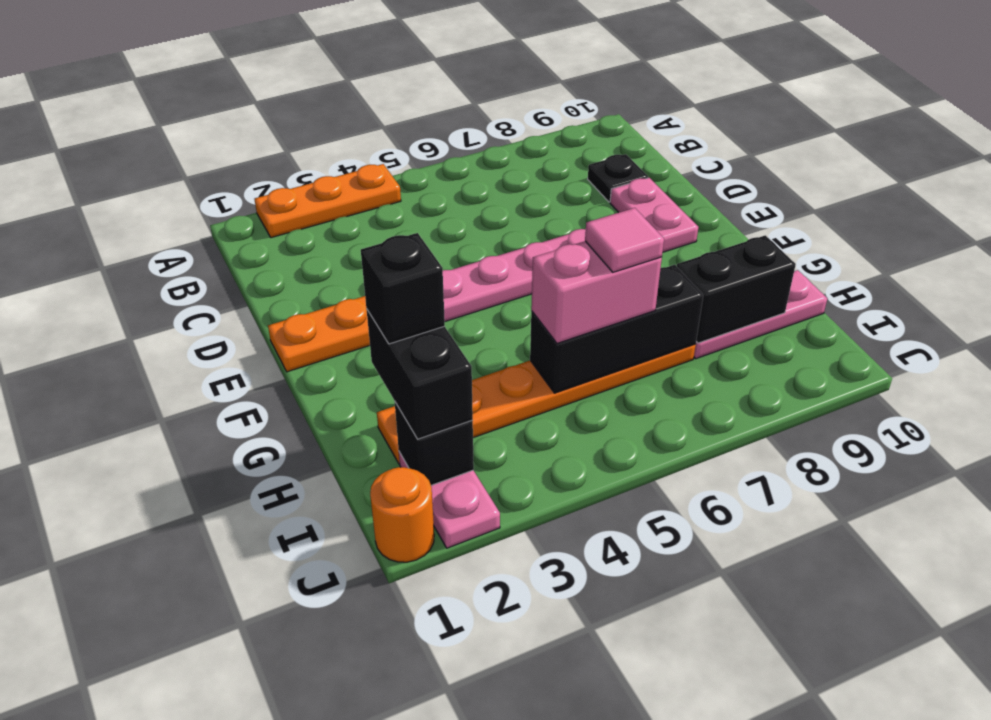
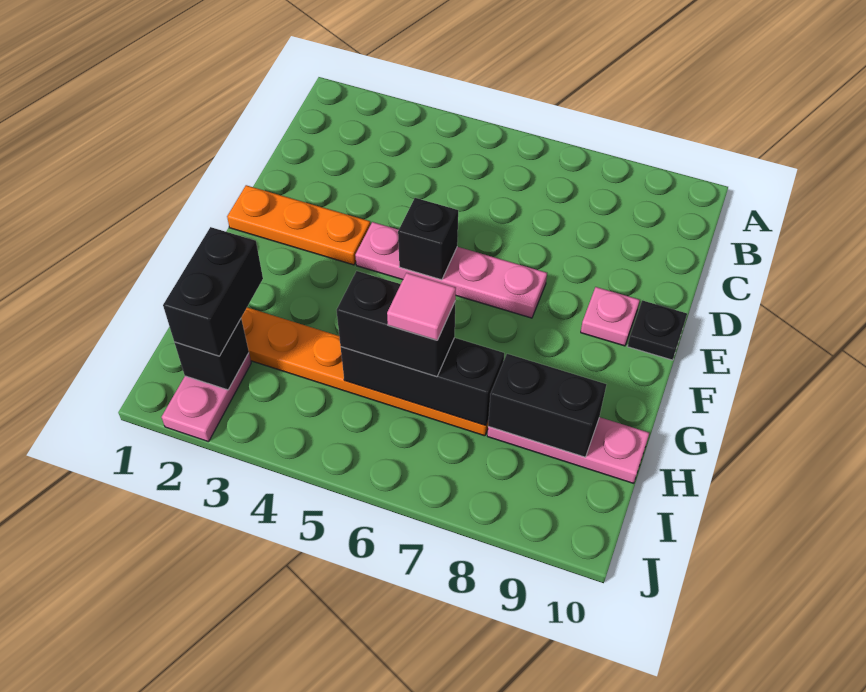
orange plate A2:A4 level 1 -> none
black plate C9 level 1 -> black plate E10 level 1
pink plate D9:E9 level 1 -> pink plate E9 level 1
black brick H2 level 4 -> black brick E5 level 2
pink brick H5:H6 level 3 -> black brick H5:H6 level 3
orange round brick J1 level 1 -> none

